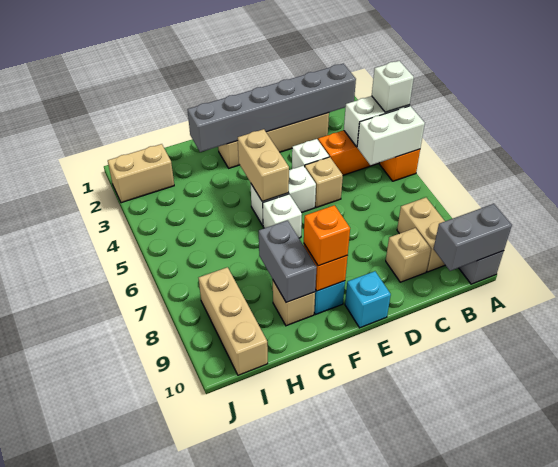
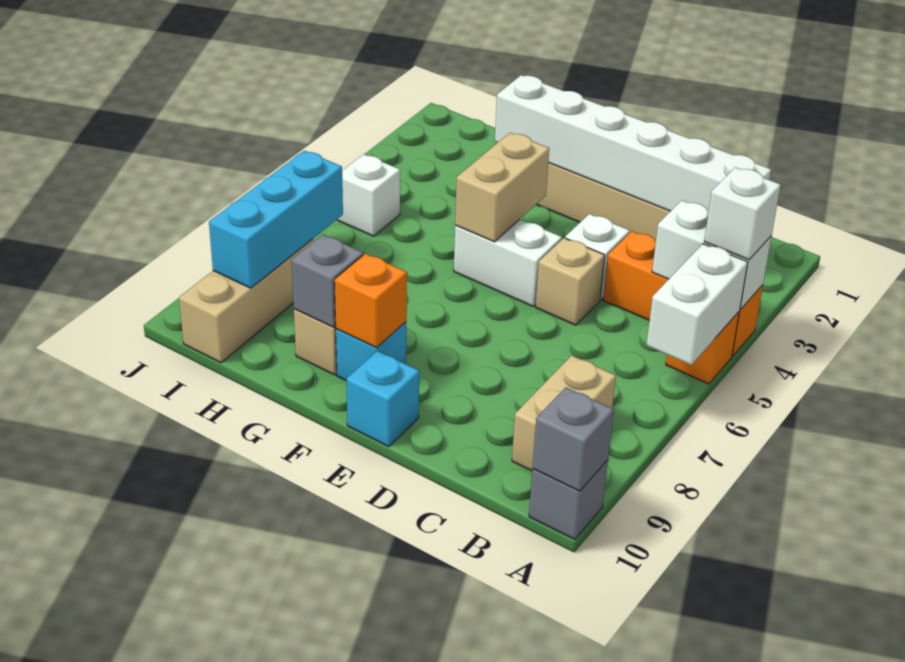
white brick A5:B5 level 2 -> white brick A5:A6 level 2
grey brick A10:B10 level 2 -> grey brick A10 level 2
grey brick B2:G2 level 2 -> white brick B2:G2 level 2
tan brick C9 level 1 -> none
white brick F6 level 1 -> white brick I5 level 1
orange brick F9 level 3 -> none
grey brick G8:G9 level 2 -> grey brick G9 level 2
tan brick I2:J2 level 1 -> none
none -> cyan brick I7:I9 level 2

